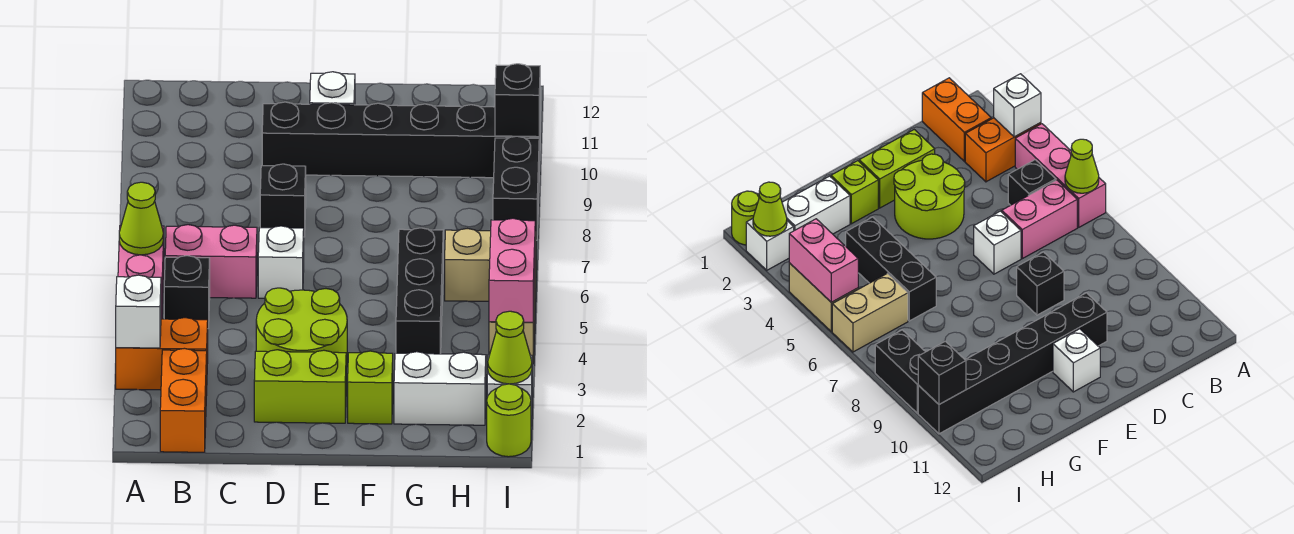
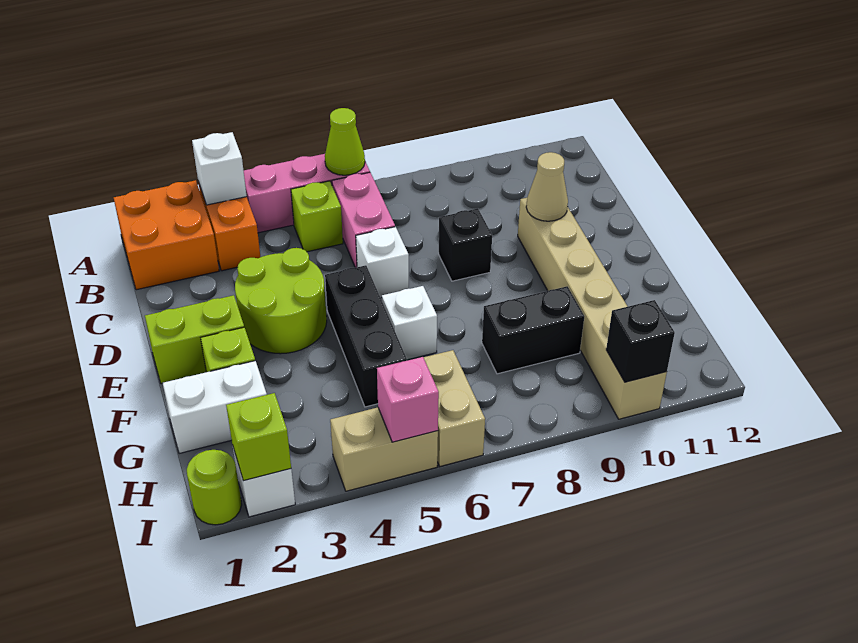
orange brick B1:B2 level 1 -> orange brick A1:B2 level 1
black brick B5 level 1 -> lime brick B5 level 1
lime brick D2:E2 level 1 -> lime brick E1:E2 level 1
black brick D10:I10 level 1 -> tan brick D10:I10 level 1
none -> tan cone D10 level 2
white brick E11 level 1 -> white brick F6 level 1
white brick G2:H2 level 1 -> white brick G1:G2 level 1
black brick G4:G6 level 1 -> black brick E5:G5 level 1
lime cone I2 level 2 -> lime brick I2 level 2
pink brick I4:I5 level 2 -> pink brick I5 level 2
black brick I8:I9 level 1 -> black brick G8:G9 level 1

